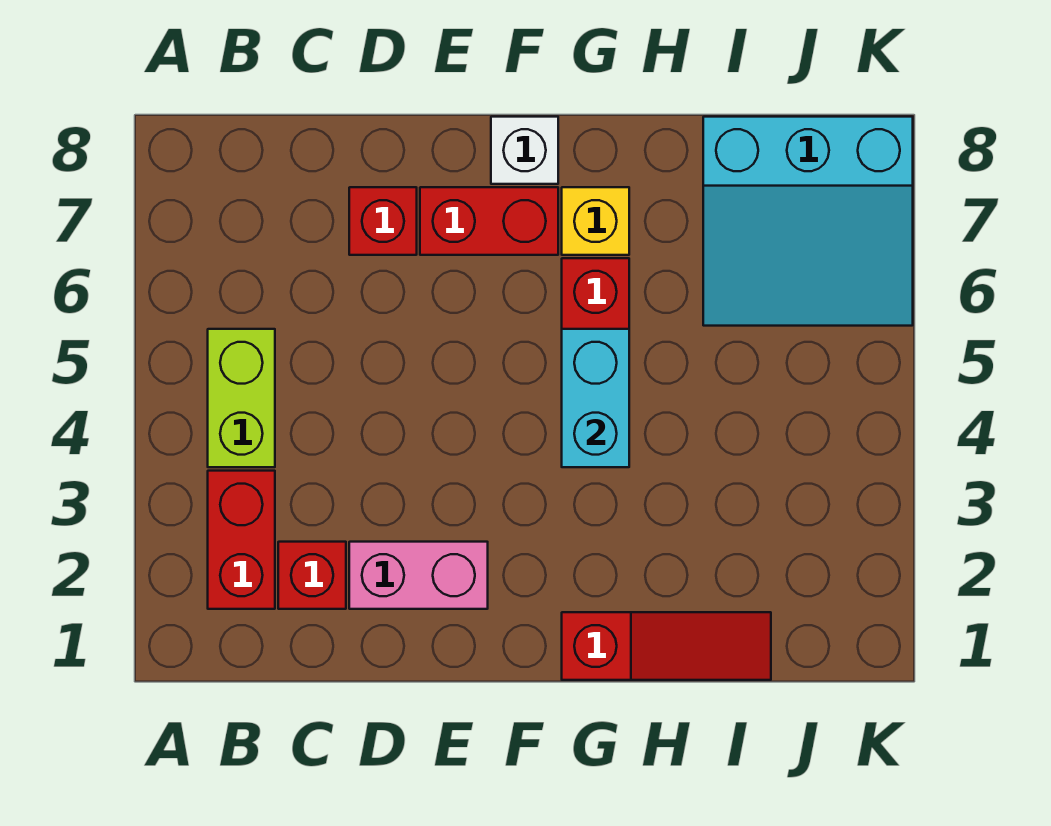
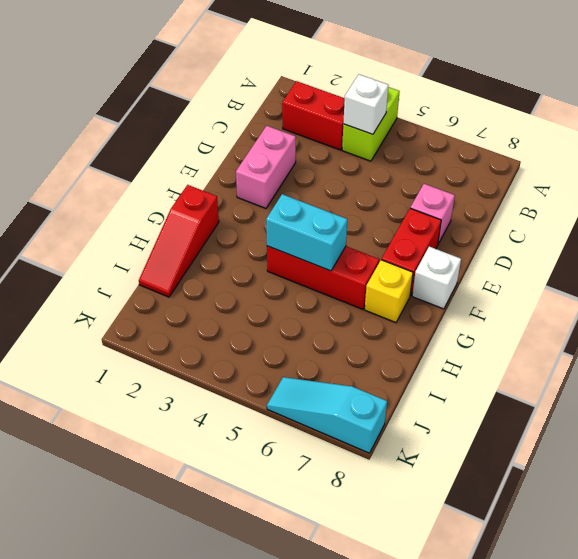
lime brick B4:B5 level 1 -> lime brick A4:B4 level 1
none -> white brick B4 level 2
red brick C2 level 1 -> none
red brick D7 level 1 -> pink brick D7 level 1
cyan slope I6:K8 level 1 top 8 -> cyan slope K6:K8 level 1 top 8

